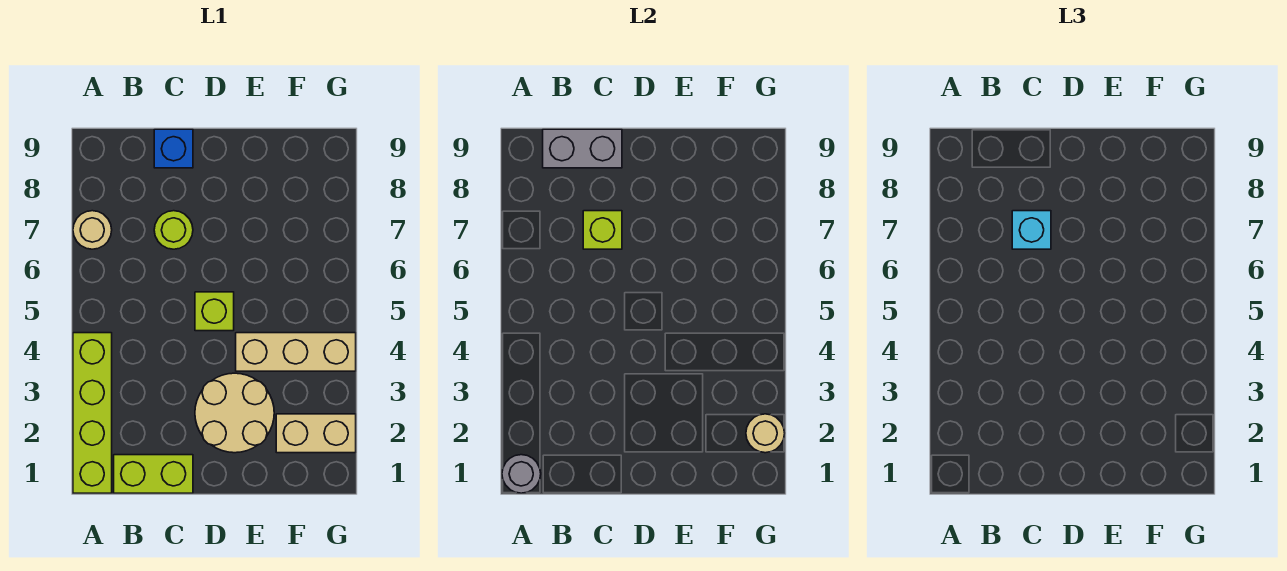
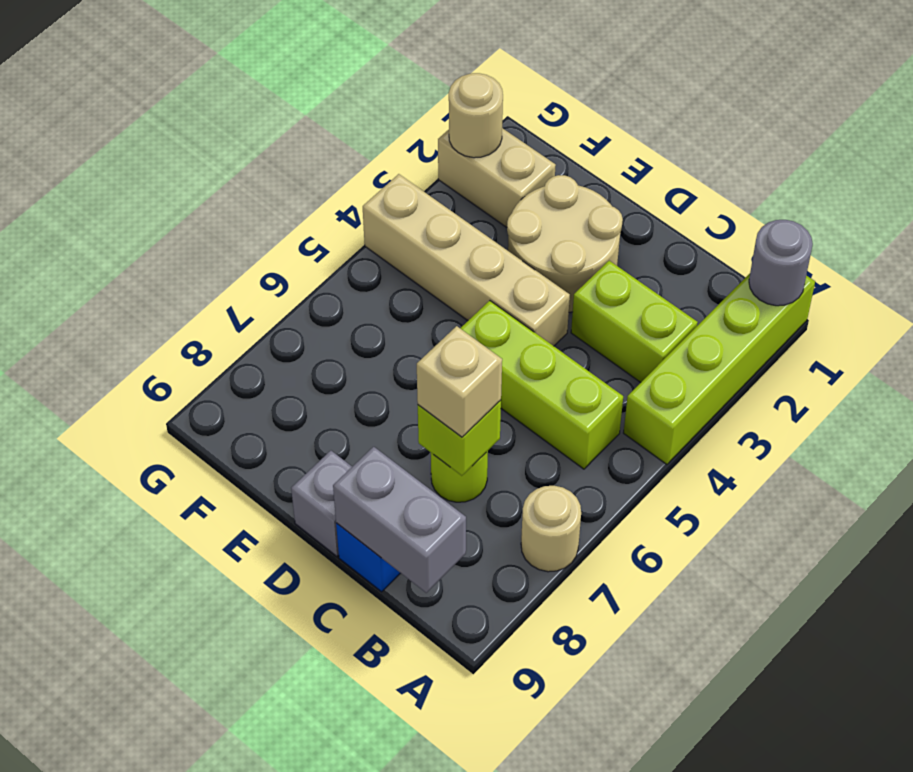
lime brick B1:C1 level 1 -> lime brick B3:C3 level 1
cyan brick C7 level 3 -> tan brick C7 level 3
lime brick D5 level 1 -> lime brick B5:D5 level 1
none -> grey brick D9 level 1
tan brick E4:G4 level 1 -> tan brick D4:G4 level 1

